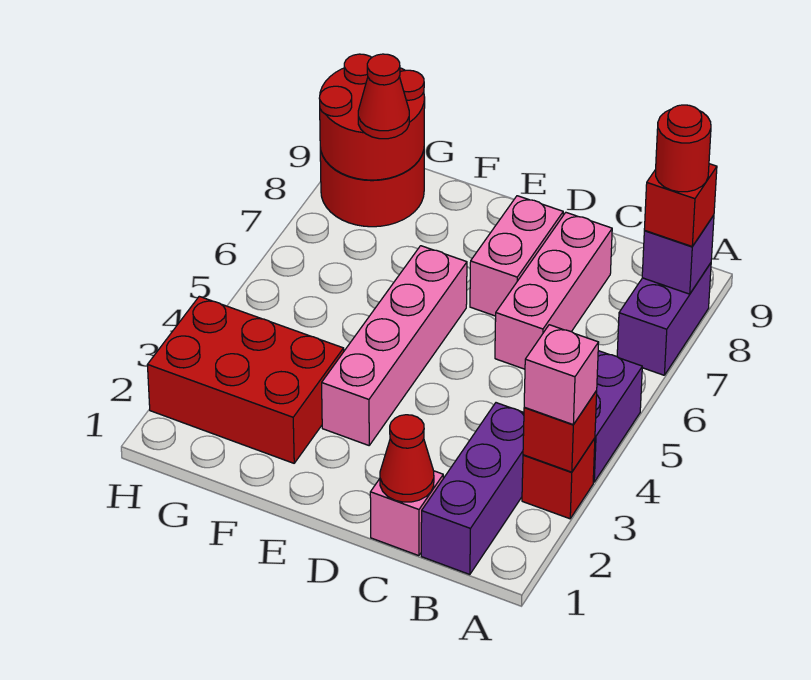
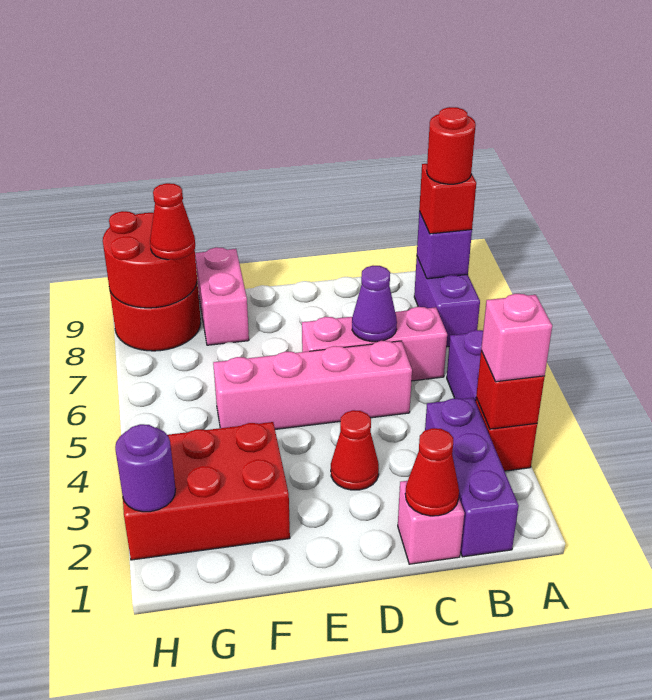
pink brick C6:C8 level 1 -> pink brick B6:D6 level 1
none -> purple cone C6 level 2
none -> red cone D3 level 1
pink brick D7:D8 level 1 -> pink brick F8:F9 level 1
pink brick E3:E6 level 1 -> pink brick C5:F5 level 1
none -> purple round brick H2 level 2

